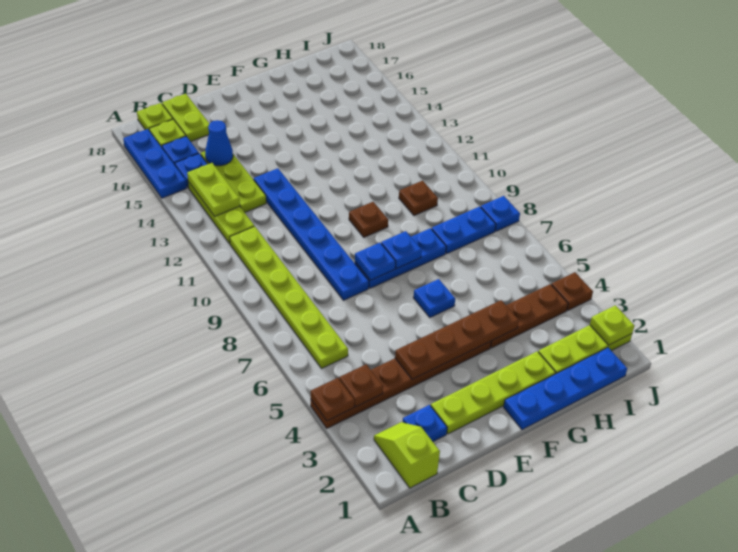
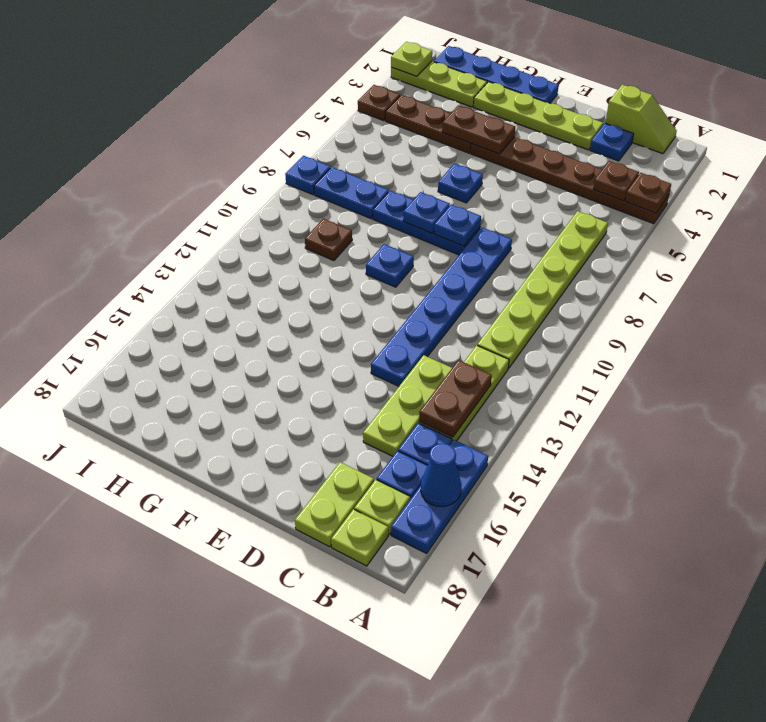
lime slope B1:B2 level 1 top 1 -> lime slope B1:C1 level 1 top C
lime plate B13:B14 level 2 -> brown plate B13:B14 level 2
blue cone C15 level 2 -> blue cone A16 level 2
brown plate D4:G4 level 2 -> brown plate F4:G4 level 2
brown plate F10 level 1 -> blue plate F10 level 1

